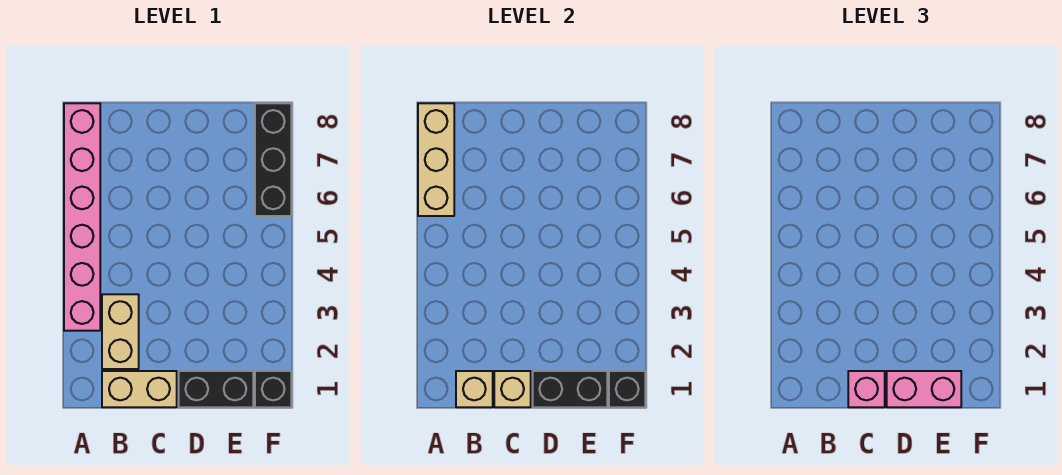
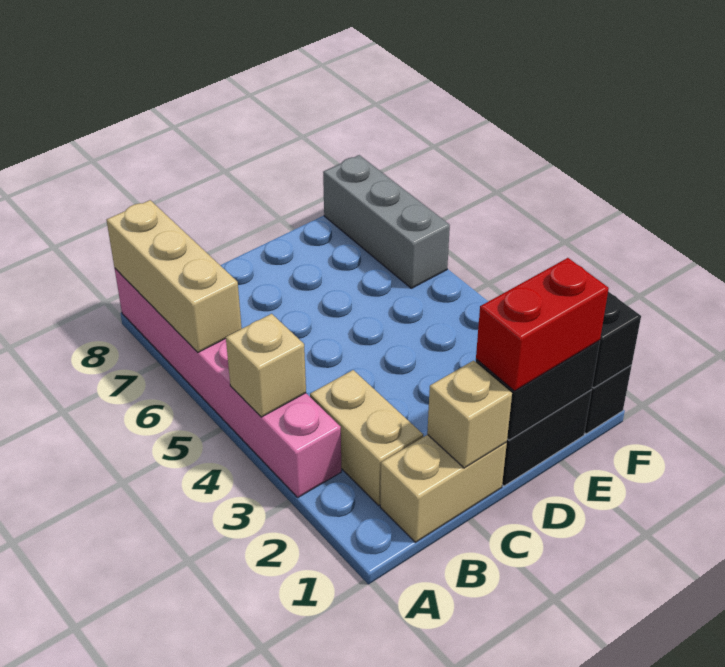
tan brick B1 level 2 -> tan brick A4 level 2
pink brick C1 level 3 -> none
pink brick D1:E1 level 3 -> red brick D1:E1 level 3
black brick F6:F8 level 1 -> grey brick F6:F8 level 1

